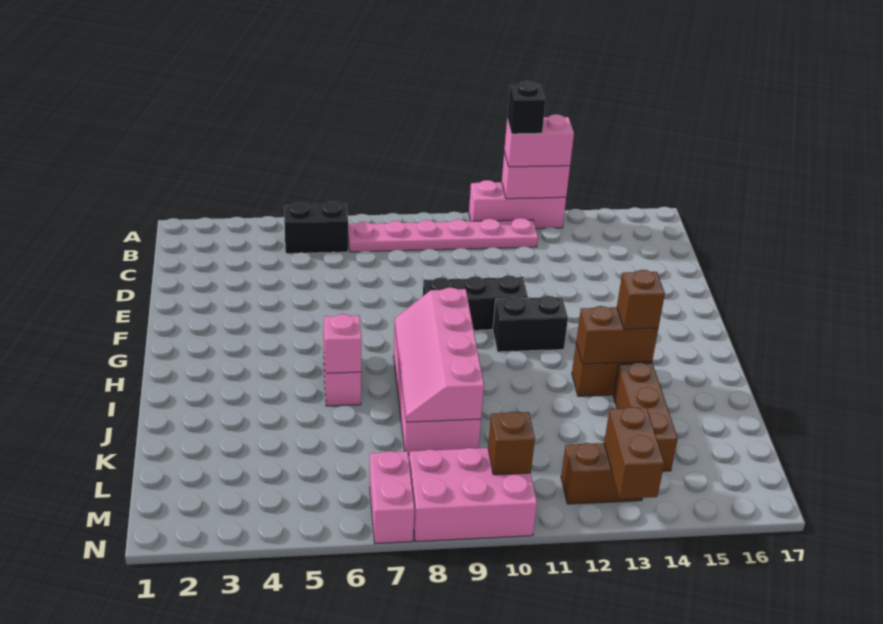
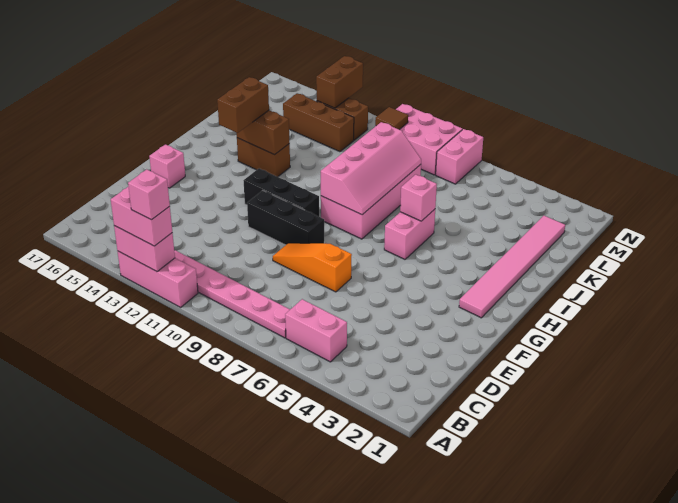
black brick A12 level 4 -> pink brick A12 level 4
black brick B5:B6 level 1 -> pink brick B5:B6 level 1
none -> orange slope E7:E9 level 1 top 7
none -> pink brick F16 level 1
none -> pink tile G2:L2 level 1
black brick G11:G12 level 1 -> black brick G10:G12 level 1
brown brick I14 level 3 -> brown brick H14:I14 level 3
brown brick J14:L14 level 1 -> brown brick L12:L14 level 1
brown brick M10 level 2 -> brown tile M10 level 2

